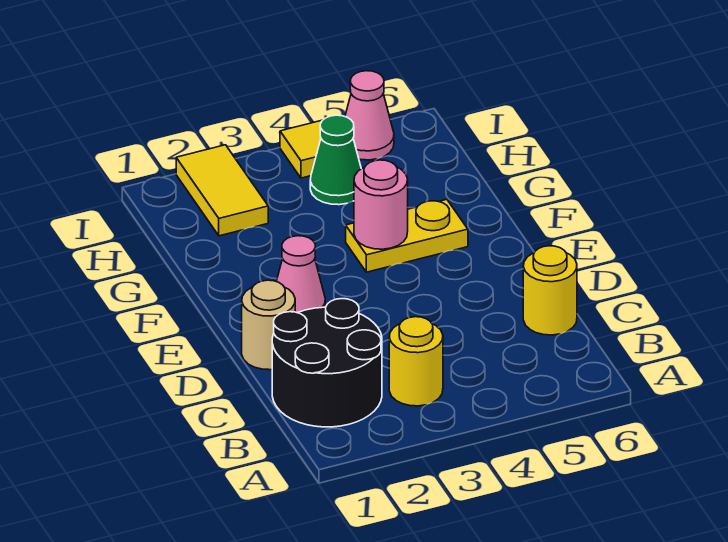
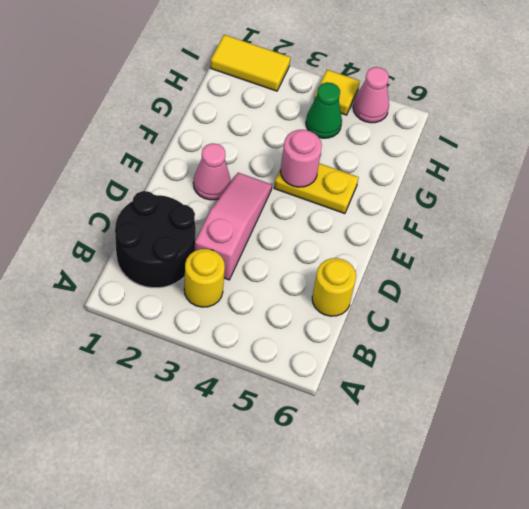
none -> pink slope C3:E3 level 1 top C
tan round brick D1 level 1 -> none
yellow tile H2:I2 level 1 -> yellow tile I1:I2 level 1

